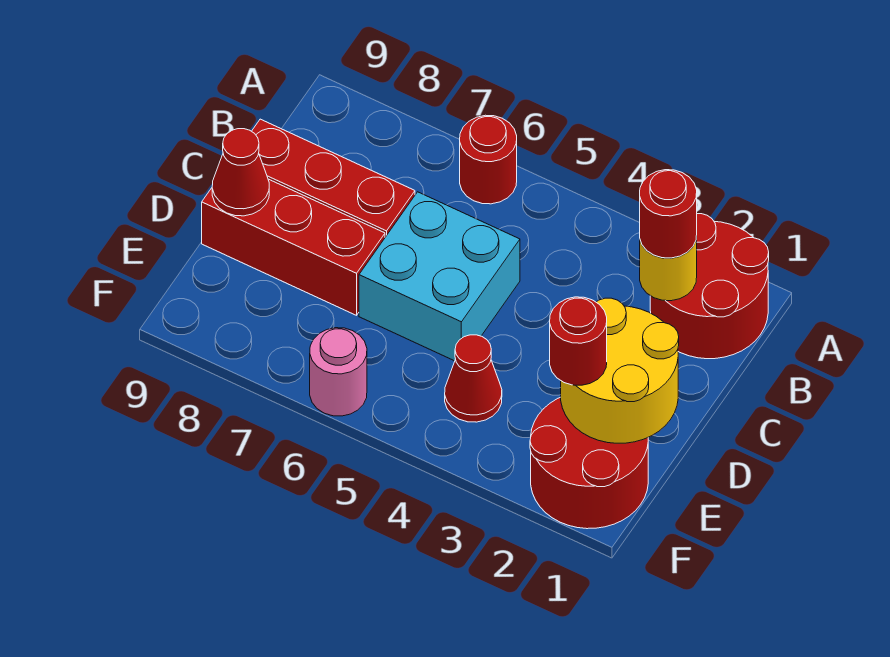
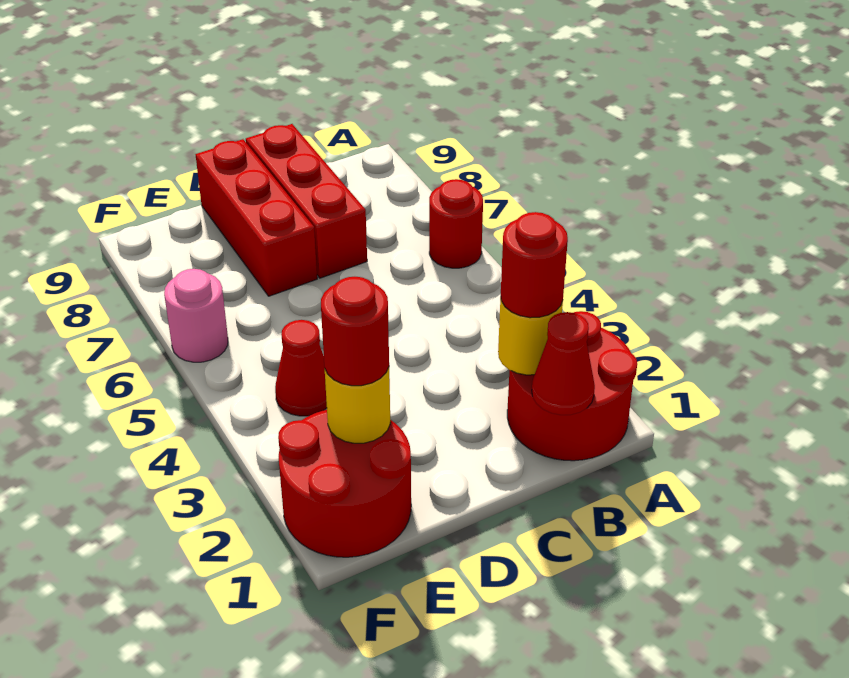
cyan brick C5:D6 level 1 -> none
yellow round brick D1:E2 level 2 -> yellow round brick E2 level 2
red cone D9 level 2 -> red cone B1 level 2

